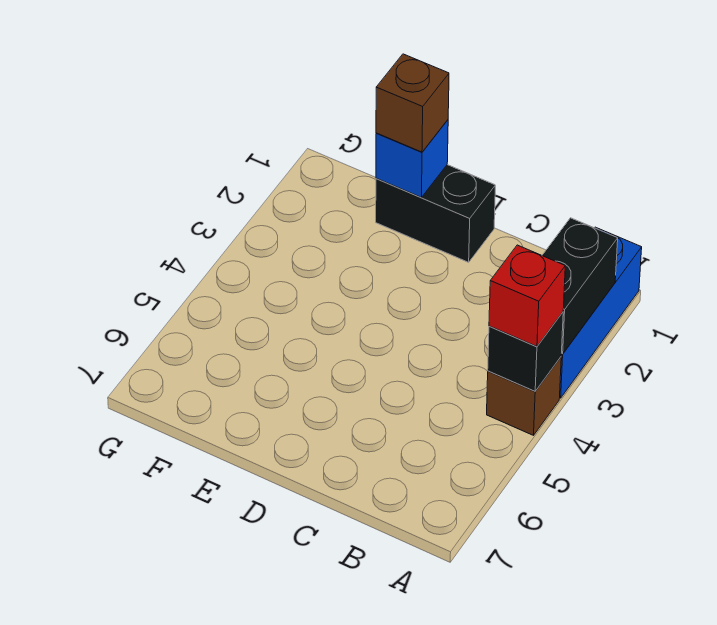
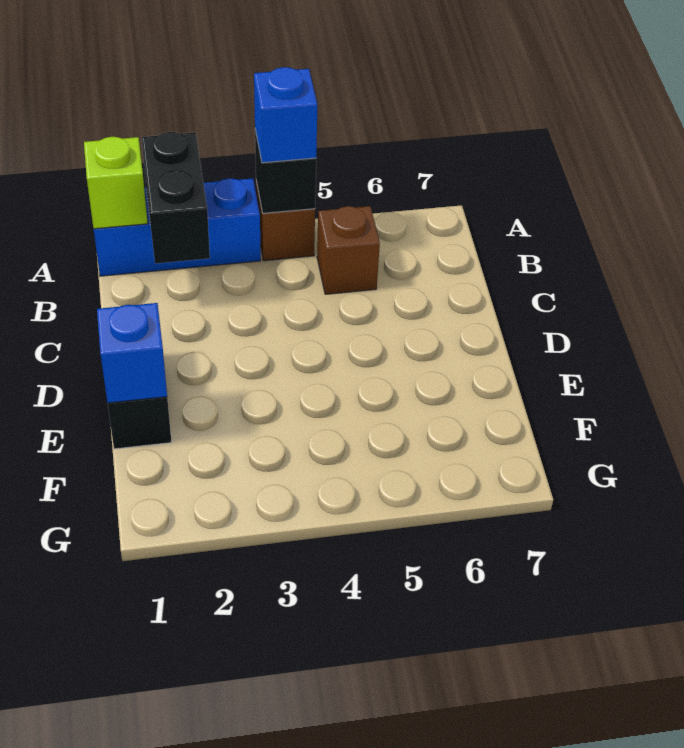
none -> lime brick A1 level 2
black brick A2:A3 level 2 -> black brick A2:B2 level 2
red brick A4 level 3 -> blue brick A4 level 3
brown brick E1 level 3 -> brown brick B5 level 1

